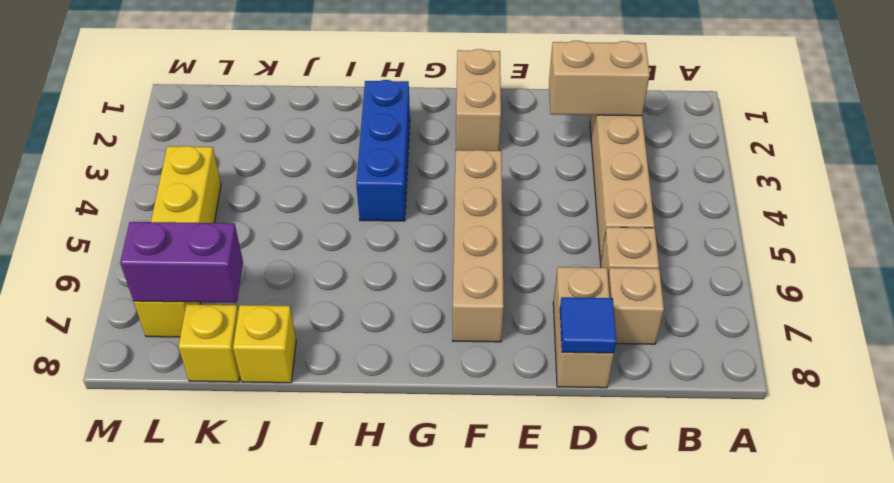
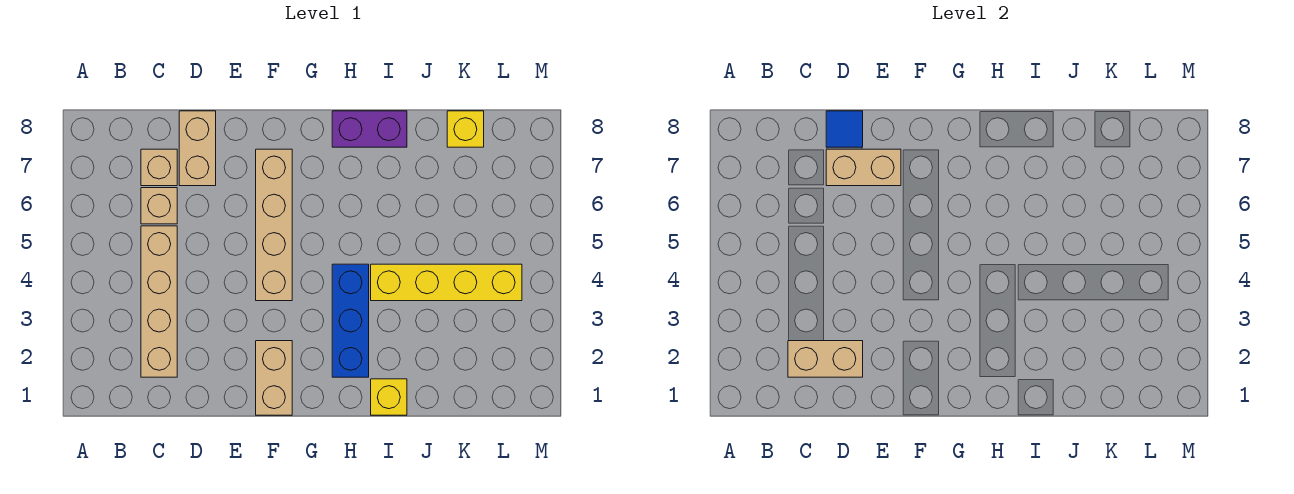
none -> tan brick D7:E7 level 2
yellow brick J8 level 1 -> yellow brick I1 level 1
purple brick K7:L7 level 2 -> purple brick H8:I8 level 1
yellow brick L4:L7 level 1 -> yellow brick I4:L4 level 1

